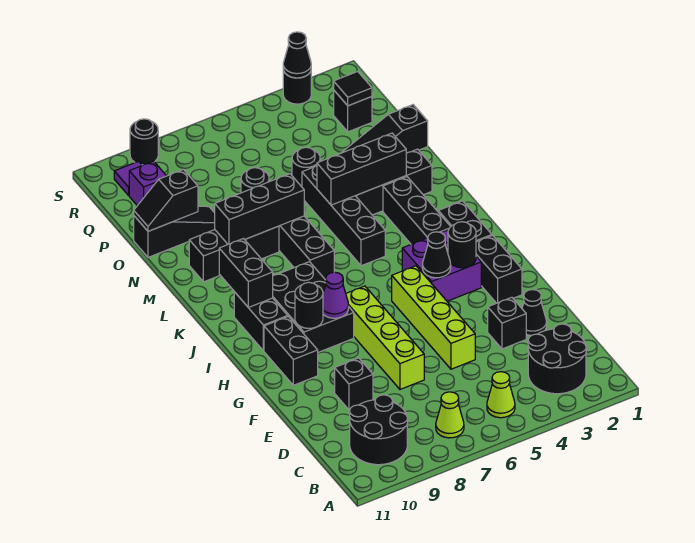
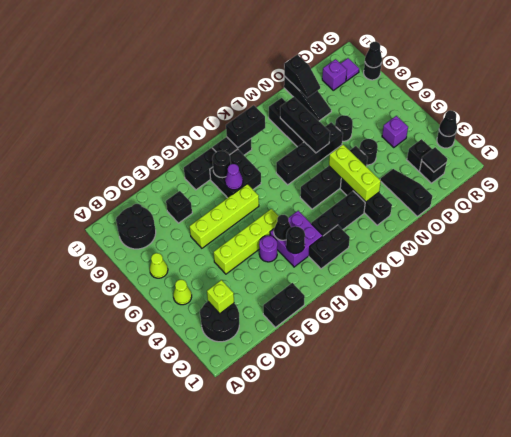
none -> lime brick C3 level 2
black cone E2 level 1 -> black cone S9 level 2
black brick E3 level 1 -> black brick Q3 level 1
black brick G2:H2 level 1 -> black brick E1:F1 level 1
none -> purple round brick G4 level 1
black brick H8:J9 level 1 -> black brick H8:I9 level 1
black brick M3:M5 level 2 -> lime brick M3:M5 level 2
black slope O10:O11 level 2 top 10 -> black slope O10:O11 level 2 top 11
none -> purple brick Q5 level 1

